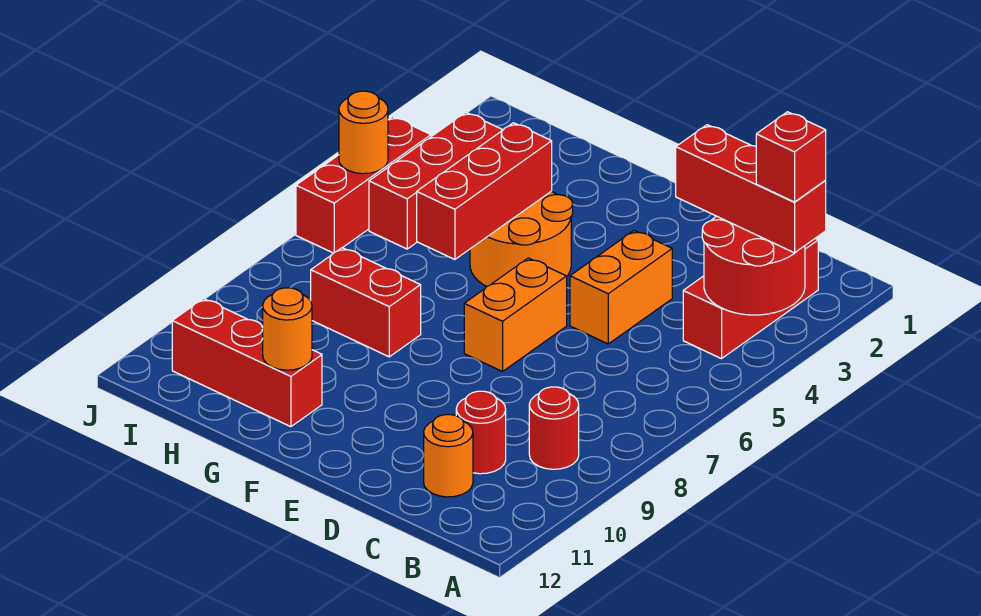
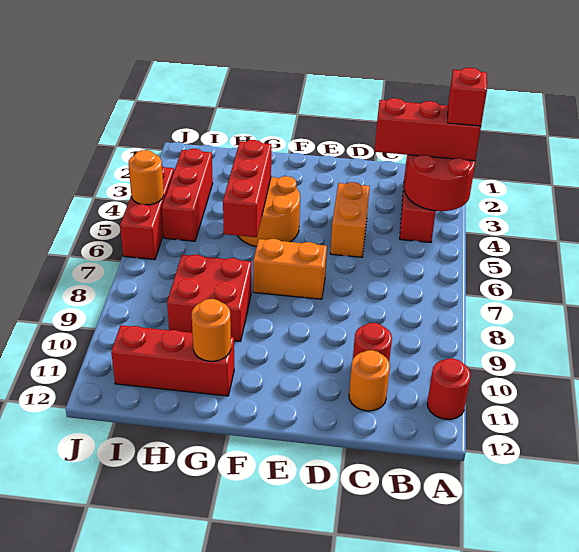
red round brick B9 level 1 -> red round brick A11 level 1
orange brick E6:E7 level 1 -> orange brick E7:F7 level 1
red brick G8:H8 level 1 -> red brick G8:H9 level 1

